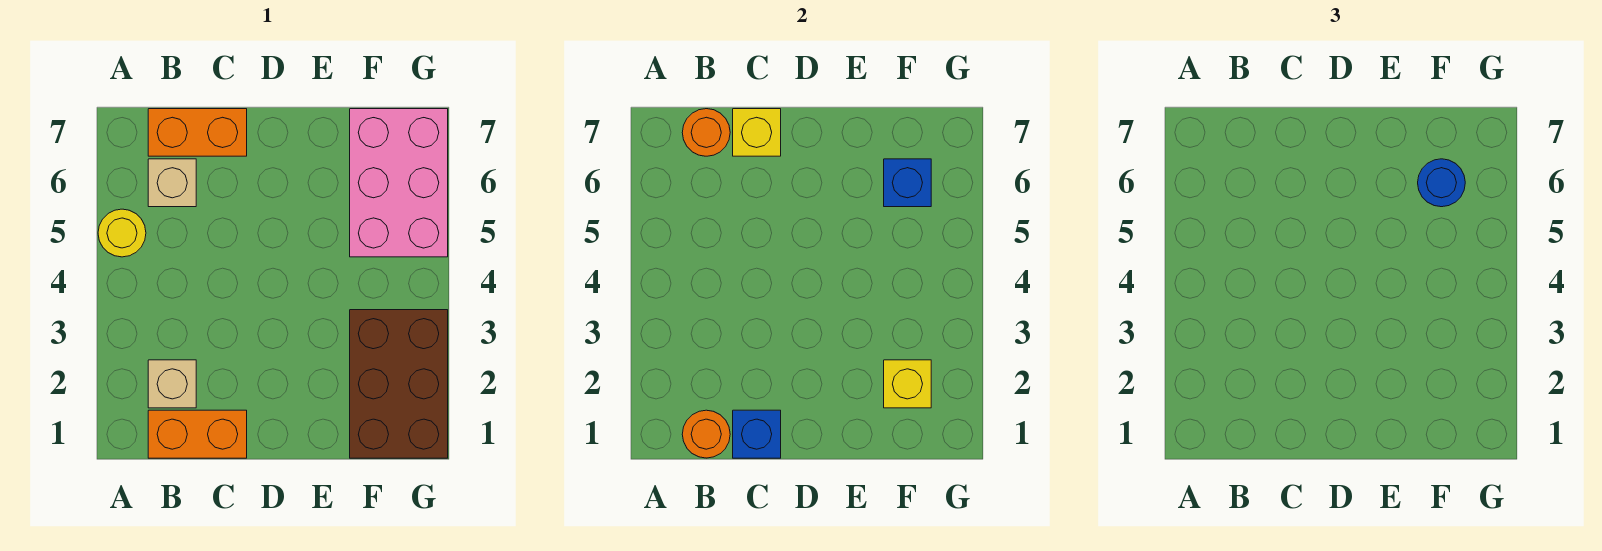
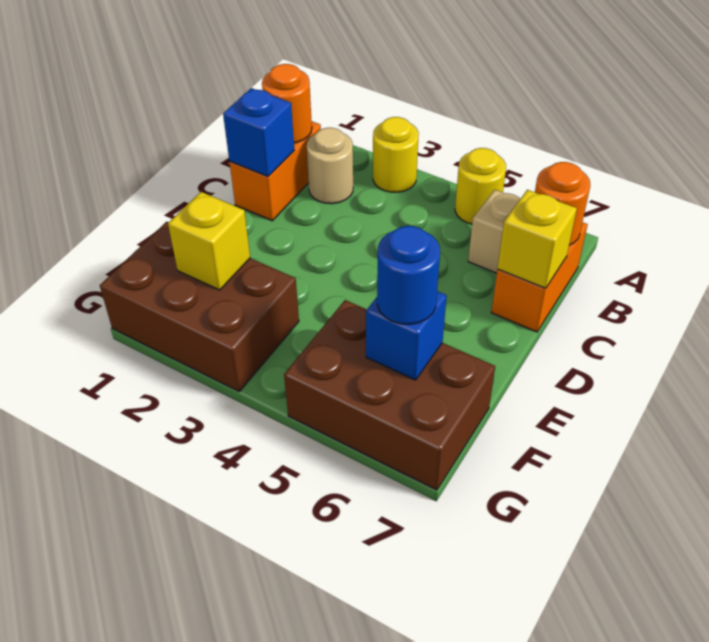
none -> yellow round brick A3 level 1
tan brick B2 level 1 -> tan round brick B2 level 1
pink brick F5:G7 level 1 -> brown brick F5:G7 level 1

